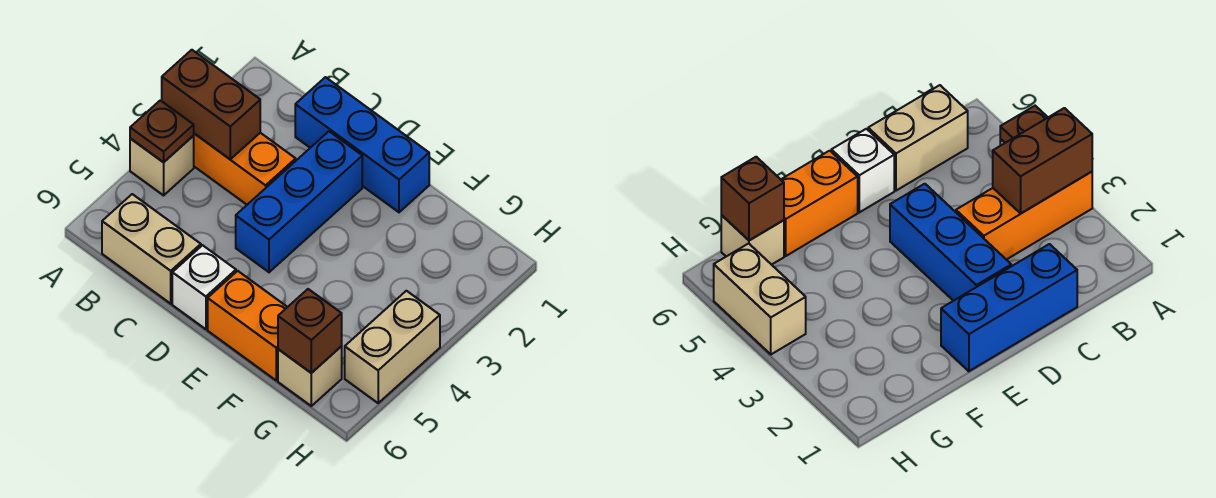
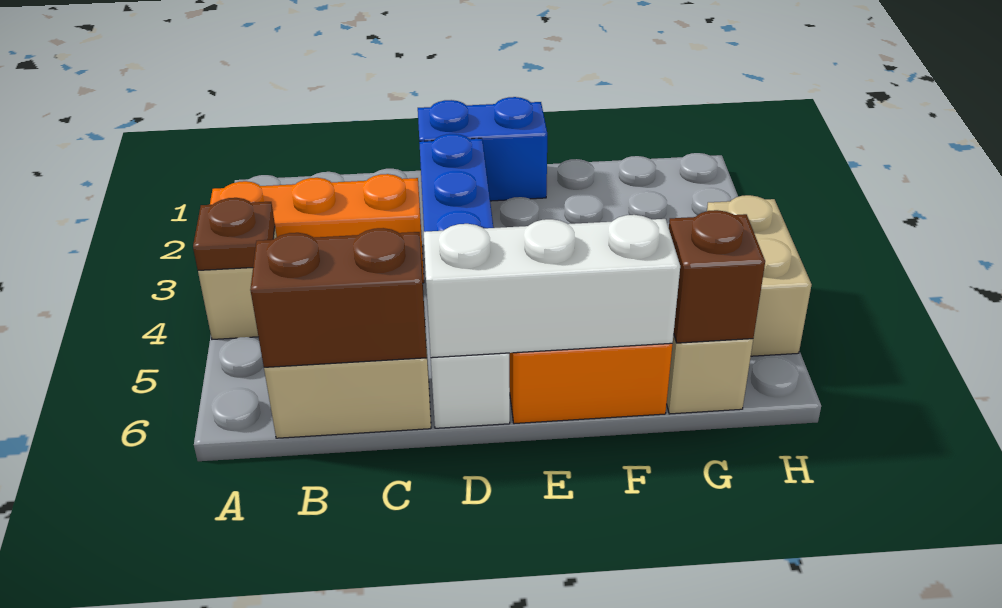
brown brick A3:B3 level 2 -> brown brick B6:C6 level 2
blue brick C1:E1 level 1 -> blue brick D1:E1 level 1
none -> white brick D6:F6 level 2

